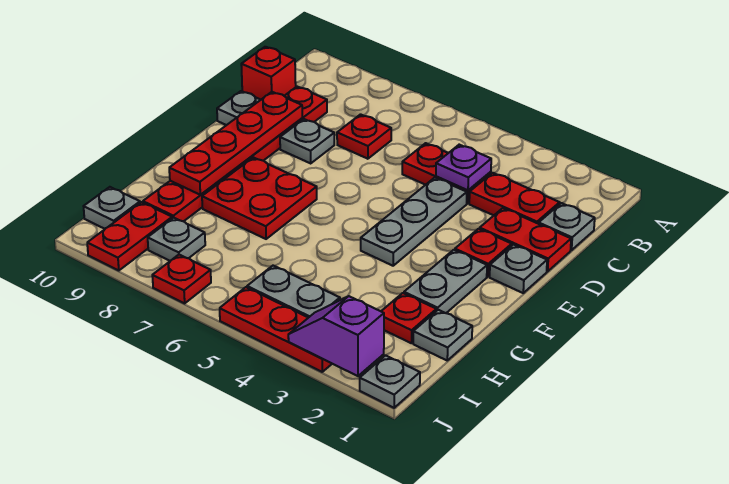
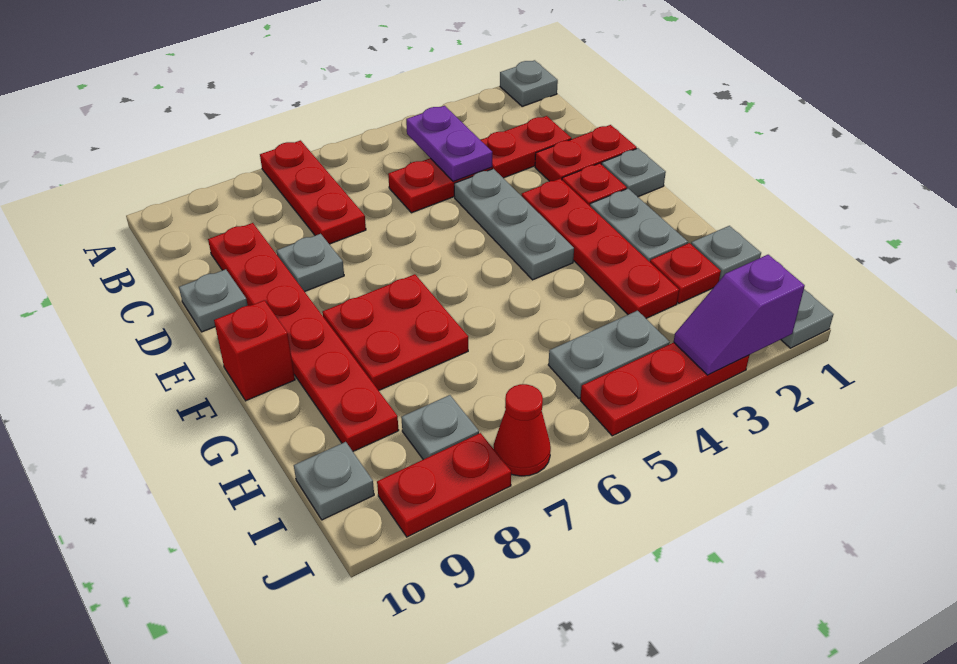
grey plate C1 level 1 -> grey plate A1 level 1
purple plate C4 level 2 -> purple plate B4:C4 level 2
red plate C7 level 1 -> red plate A7:C7 level 1
red brick C10 level 1 -> red brick F10 level 1
red plate D9:G9 level 2 -> red plate E3:H3 level 1
red plate I9:J9 level 1 -> red plate J8:J9 level 1
red plate J7 level 1 -> red cone J7 level 1

